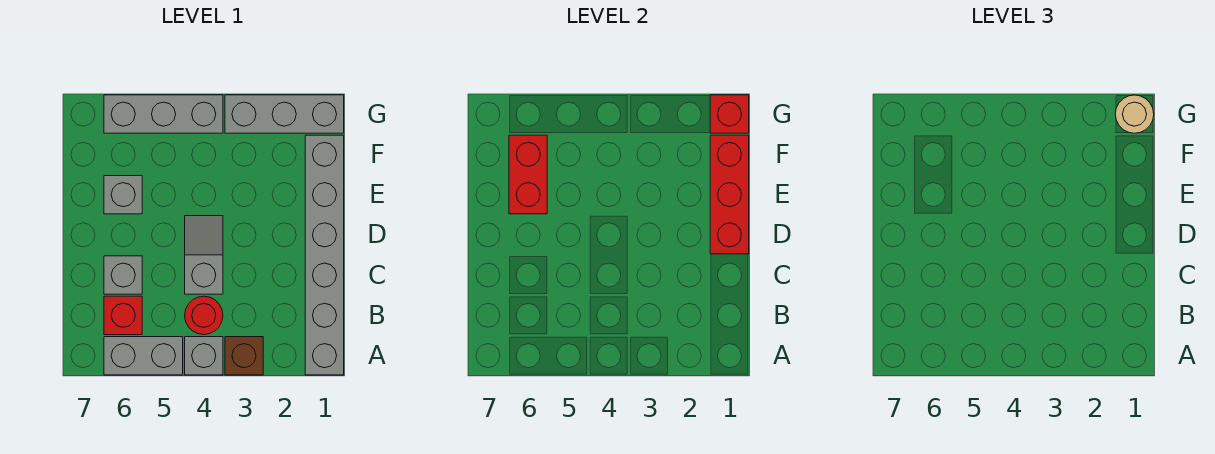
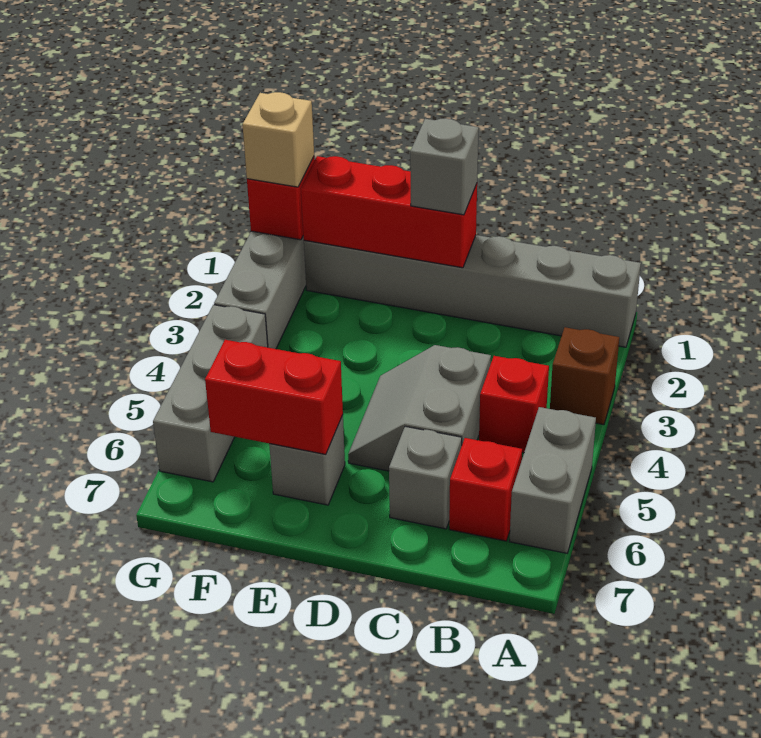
grey brick A4 level 1 -> grey brick D1 level 3
red round brick B4 level 1 -> red brick B4 level 1
grey slope C4:D4 level 1 top C -> grey slope C4:D5 level 1 top C
tan round brick G1 level 3 -> tan brick G1 level 3

